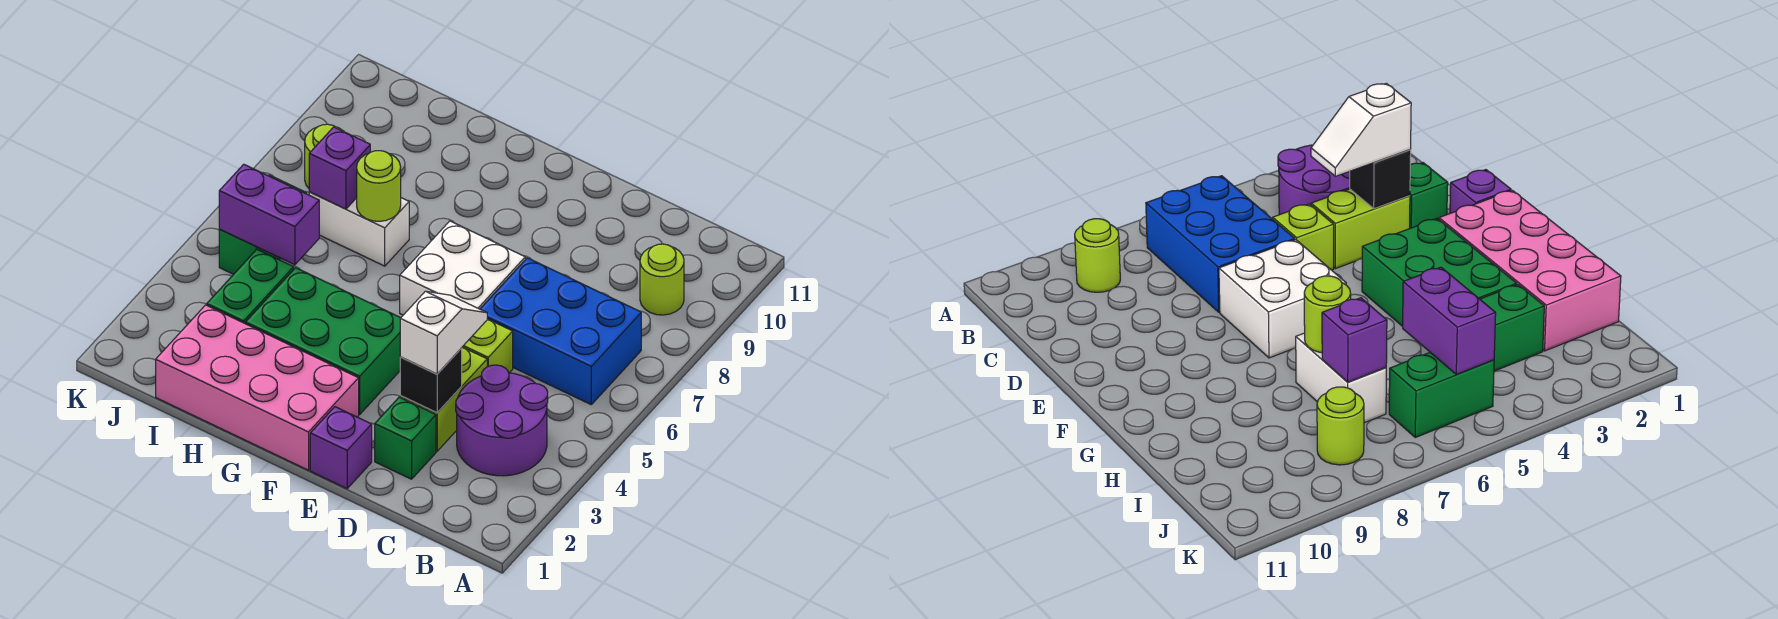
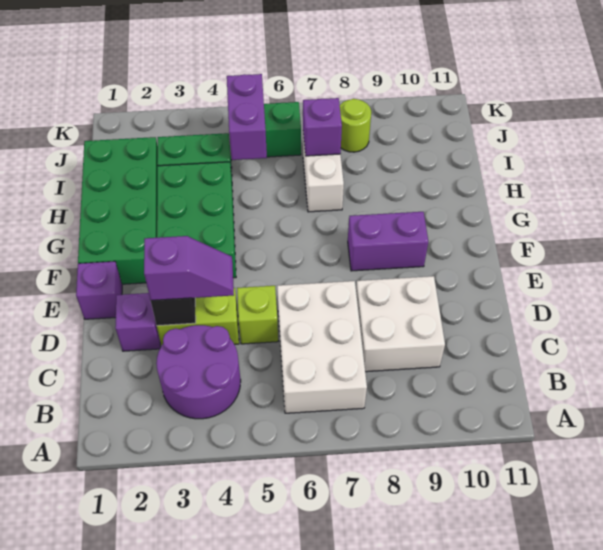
blue brick B6:D7 level 1 -> white brick B6:D7 level 1
lime round brick B9 level 1 -> none
green brick D2 level 1 -> purple brick D2 level 1
white slope D3:D4 level 3 top 3 -> purple slope D3:D4 level 3 top 3
white brick E6:F7 level 1 -> white brick C8:D9 level 1
pink brick F1:I2 level 1 -> green brick F1:I2 level 1
none -> purple brick F8:F9 level 1
lime round brick H7 level 2 -> none

